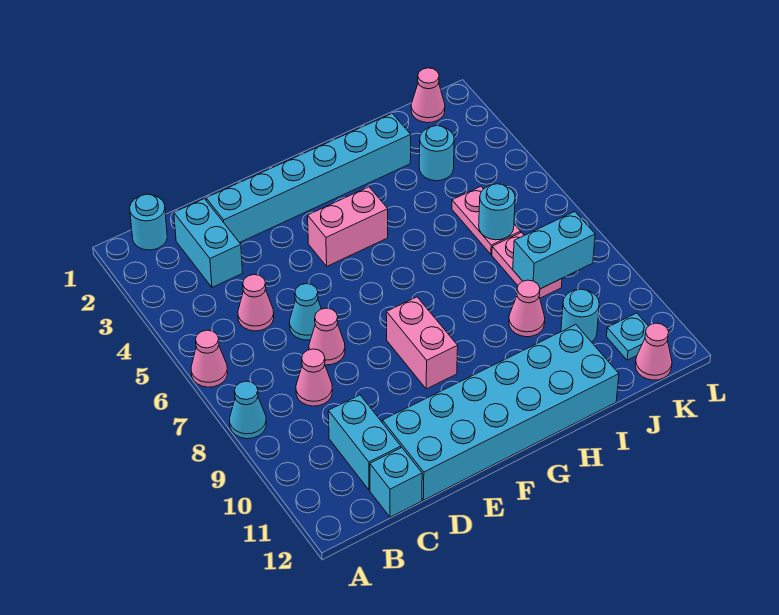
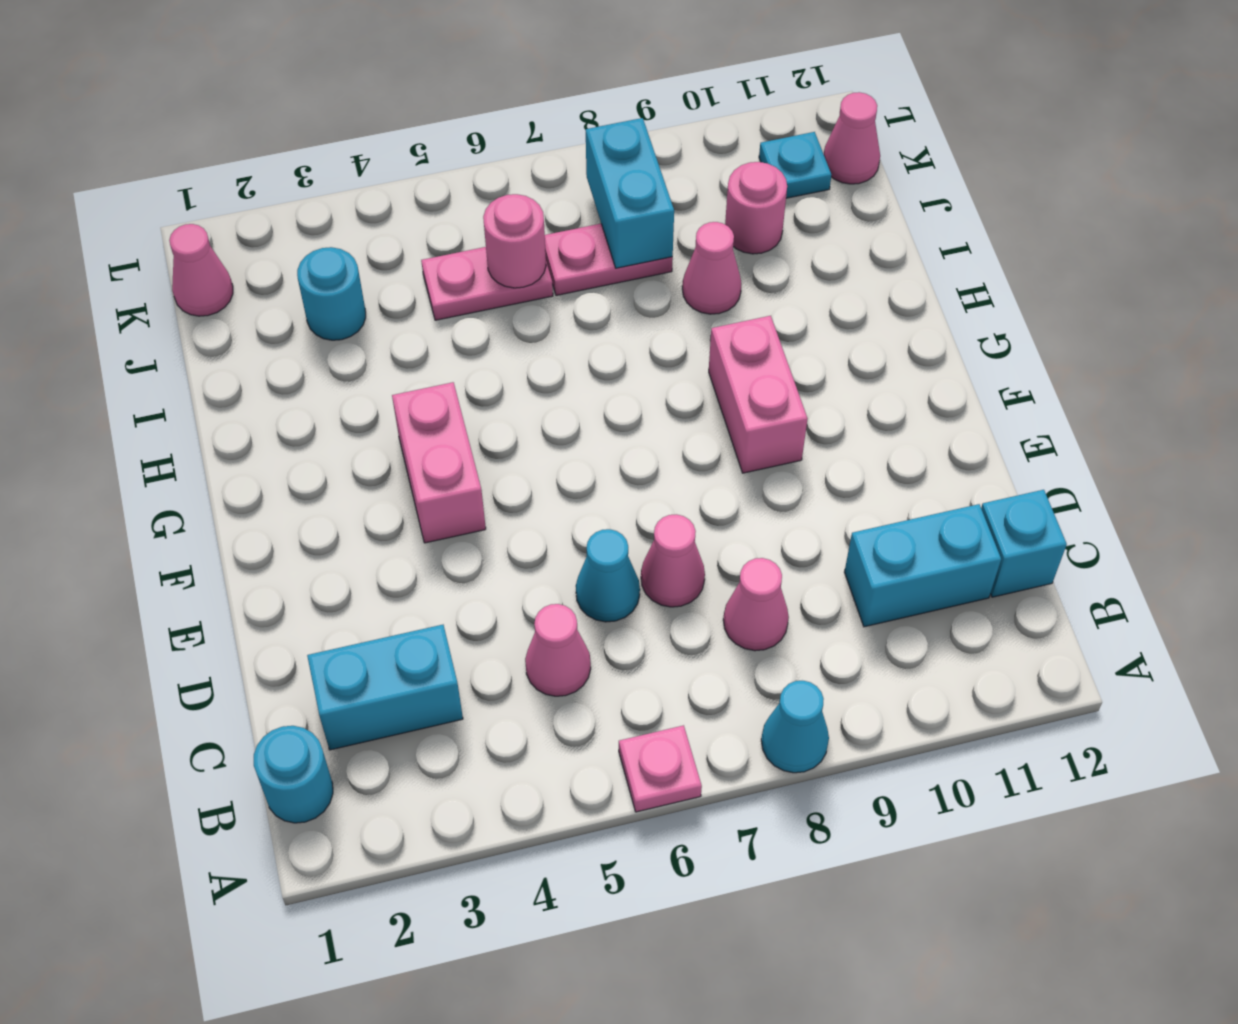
pink cone A6 level 1 -> pink plate A6 level 1
cyan brick D2:I2 level 1 -> none
cyan brick D11:I12 level 1 -> none
pink brick F8:F9 level 1 -> pink brick F9:G9 level 1
cyan round brick J6 level 2 -> pink round brick J6 level 2
cyan round brick J10 level 1 -> pink round brick J10 level 1

